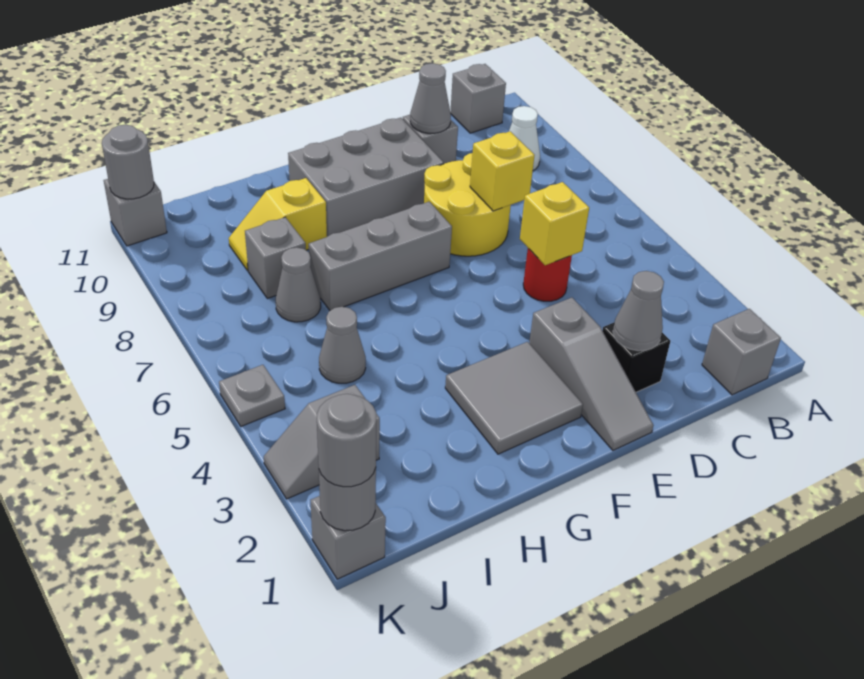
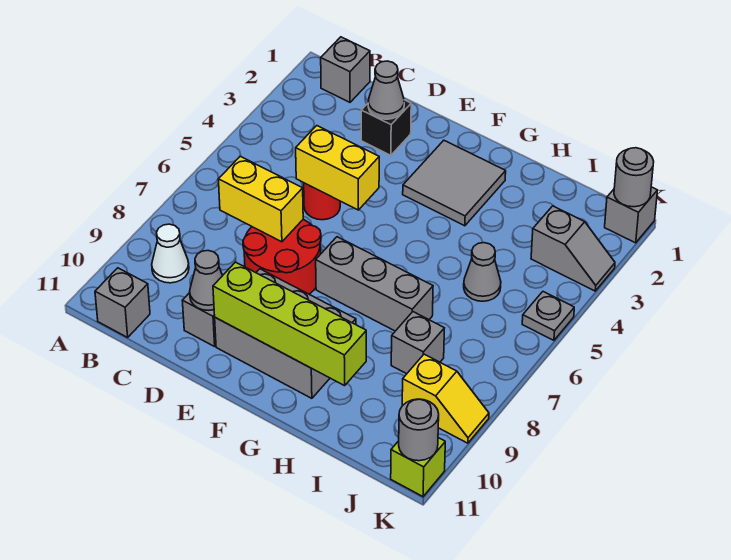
yellow brick D5 level 2 -> yellow brick D5:E5 level 2
yellow round brick D7:E8 level 1 -> red round brick D7:E8 level 1
yellow brick D7 level 2 -> yellow brick C7:D7 level 2
grey slope E1:E3 level 1 top 3 -> none
none -> lime brick E10:H10 level 2
yellow slope H9:I9 level 1 top H -> yellow slope J9:K9 level 1 top J
grey cone I7 level 1 -> none
grey round brick K1 level 3 -> none
grey brick K11 level 1 -> lime brick K11 level 1

